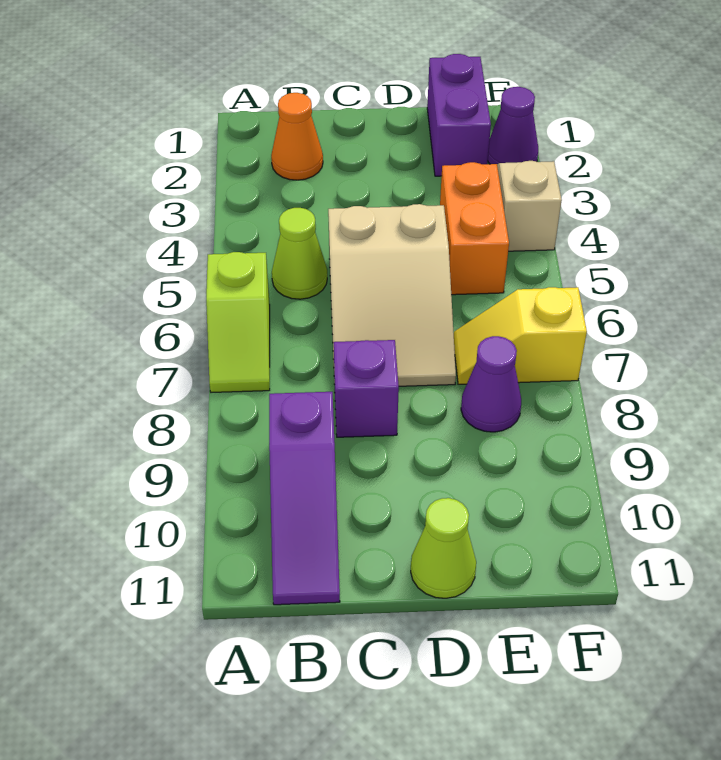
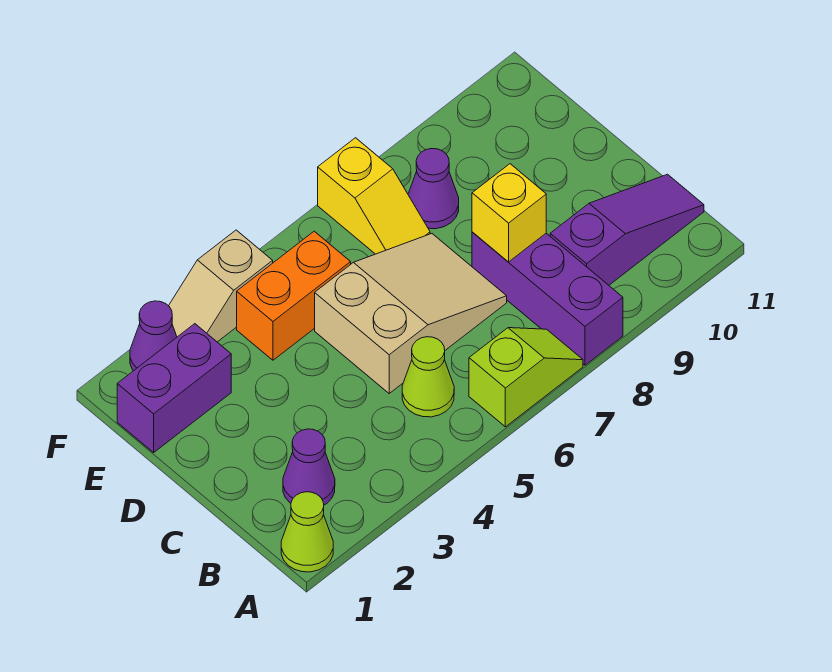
orange cone B2 level 1 -> purple cone B2 level 1
purple brick C8 level 1 -> purple brick A8:C8 level 1
none -> yellow brick C8 level 2
lime cone D11 level 1 -> lime cone A1 level 1

